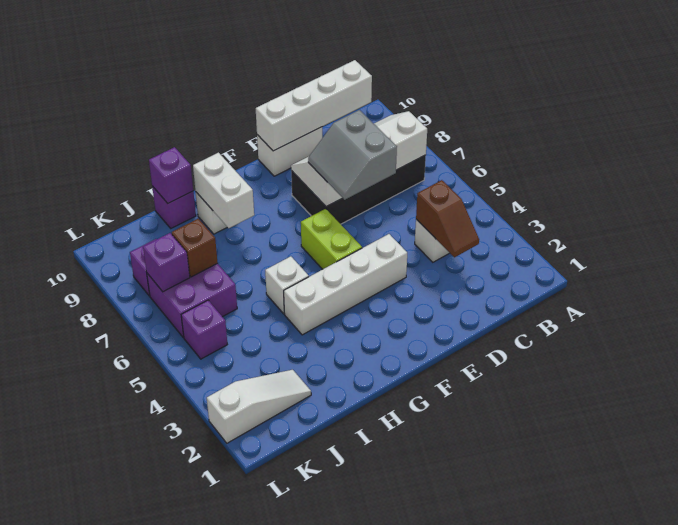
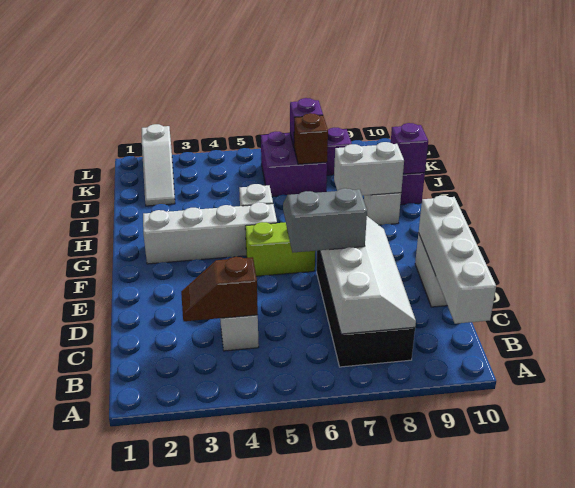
white brick E4:H4 level 1 -> white brick G2:G5 level 1
purple brick K5 level 1 -> none

